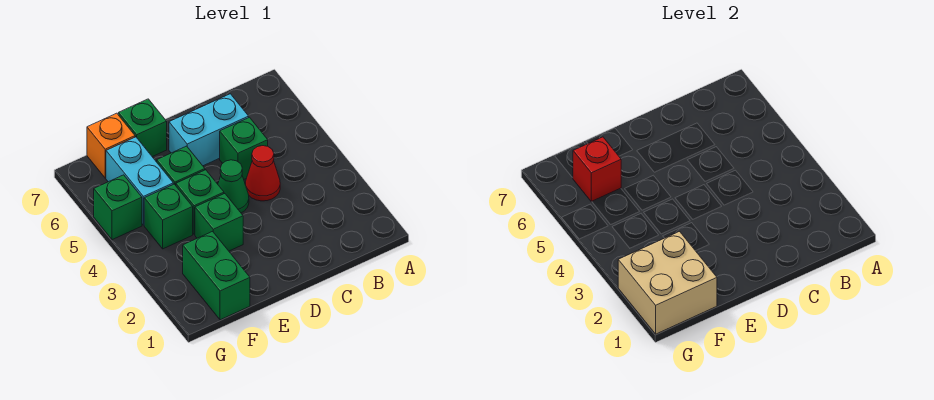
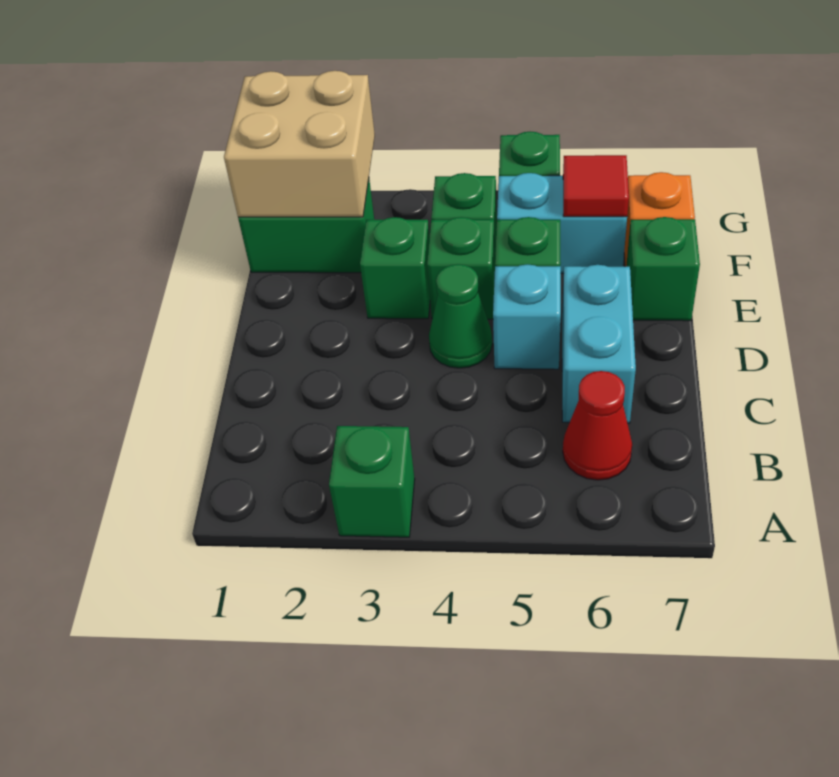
red cone C4 level 1 -> red cone B6 level 1
green brick C5 level 1 -> green brick A3 level 1
none -> cyan brick D5 level 1
red brick F6 level 2 -> red tile F6 level 2

